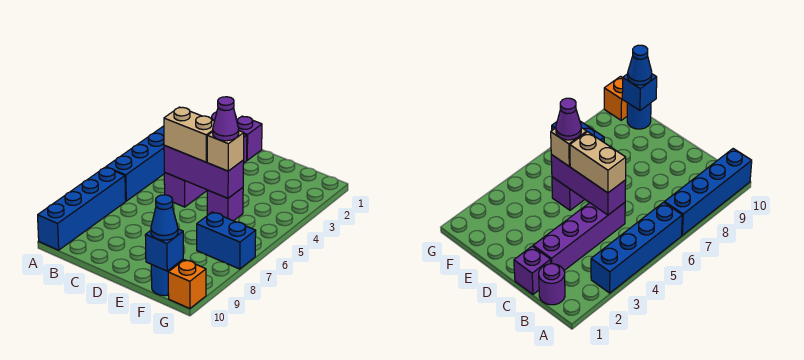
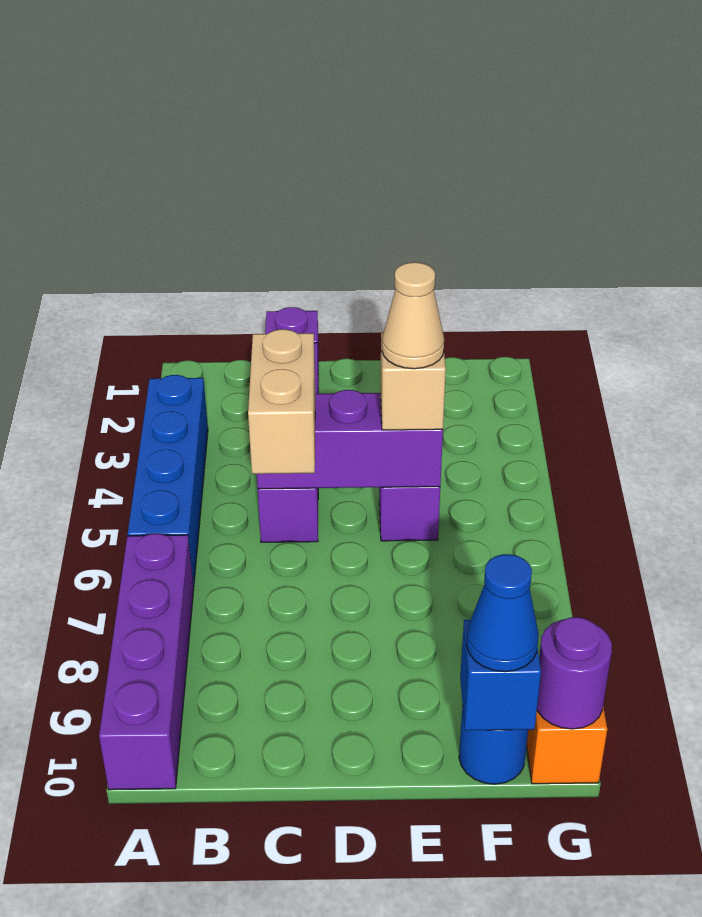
blue brick A7:A10 level 1 -> purple brick A7:A10 level 1
purple round brick B1 level 1 -> purple round brick G10 level 2
tan brick C5:D5 level 3 -> tan brick C5:C6 level 3
purple cone E5 level 4 -> tan cone E5 level 4
blue brick F7:G7 level 1 -> none

